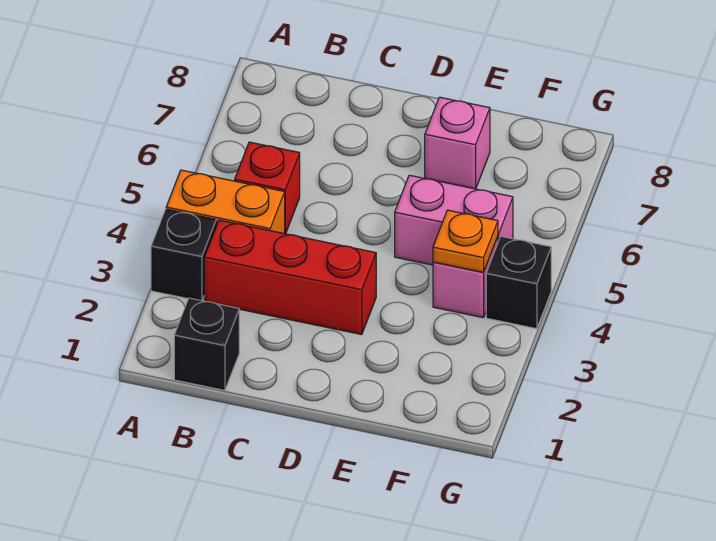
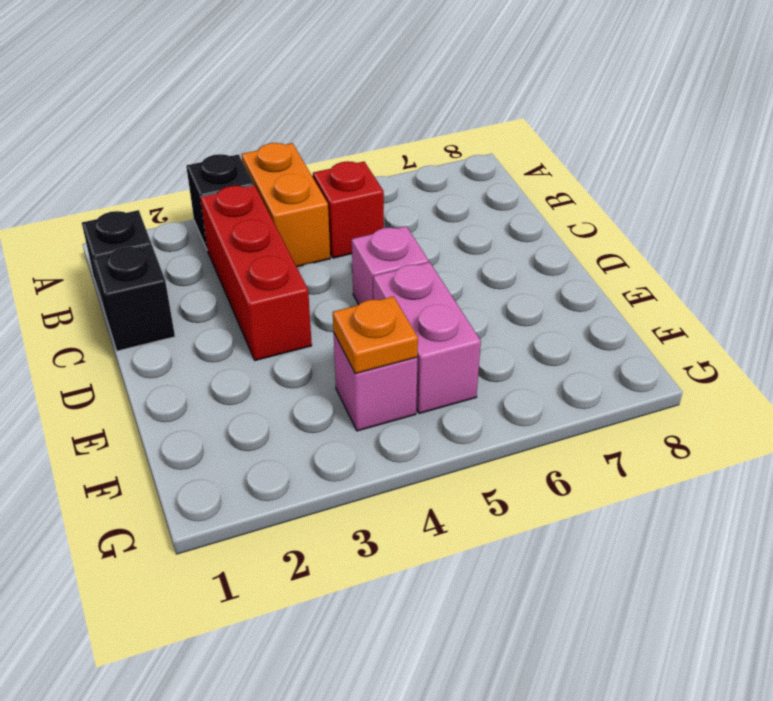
pink brick E7 level 1 -> pink brick D5 level 1
black brick G4 level 1 -> black brick C1 level 1

